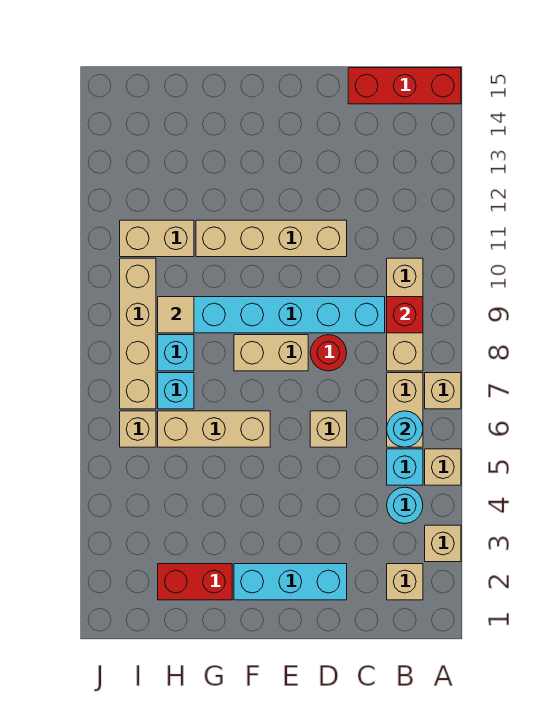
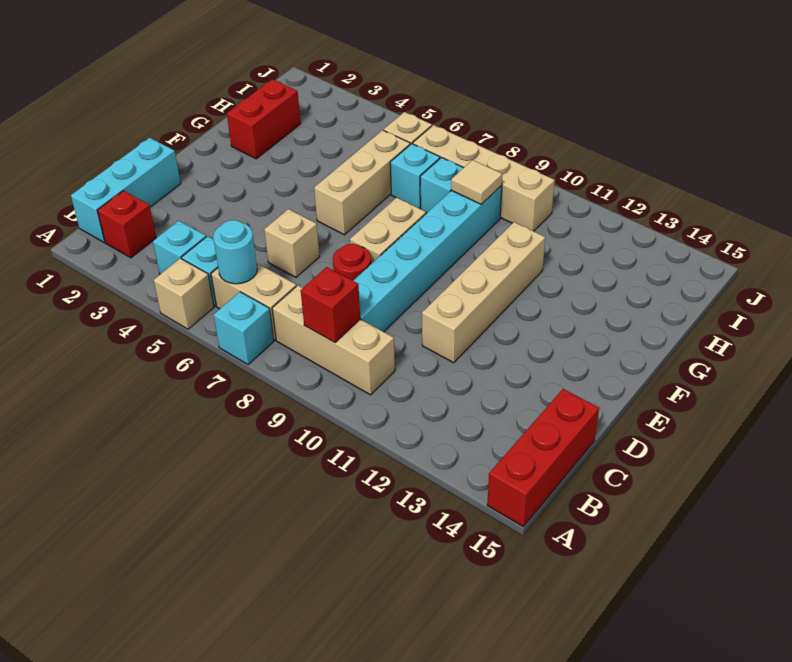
tan brick A3 level 1 -> none
tan brick A7 level 1 -> cyan brick A7 level 1
tan brick B2 level 1 -> red brick B2 level 1
cyan round brick B4 level 1 -> cyan brick B4 level 1
cyan brick D2:F2 level 1 -> cyan brick B1:D1 level 1
tan brick H11:I11 level 1 -> none

